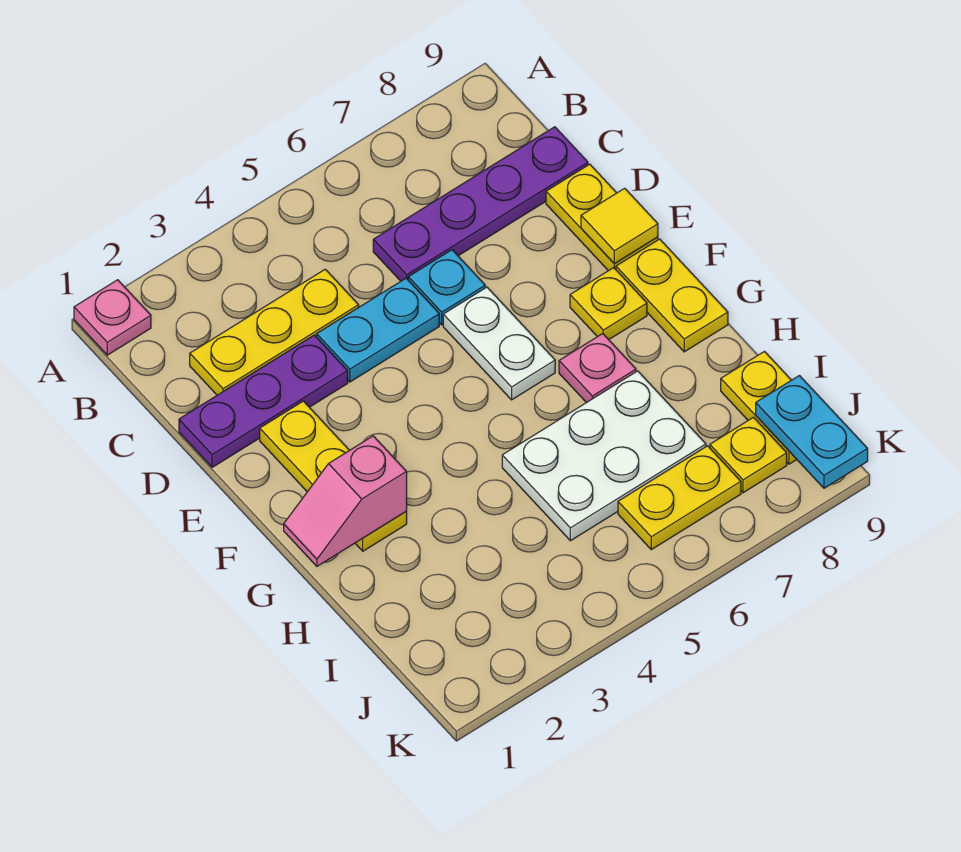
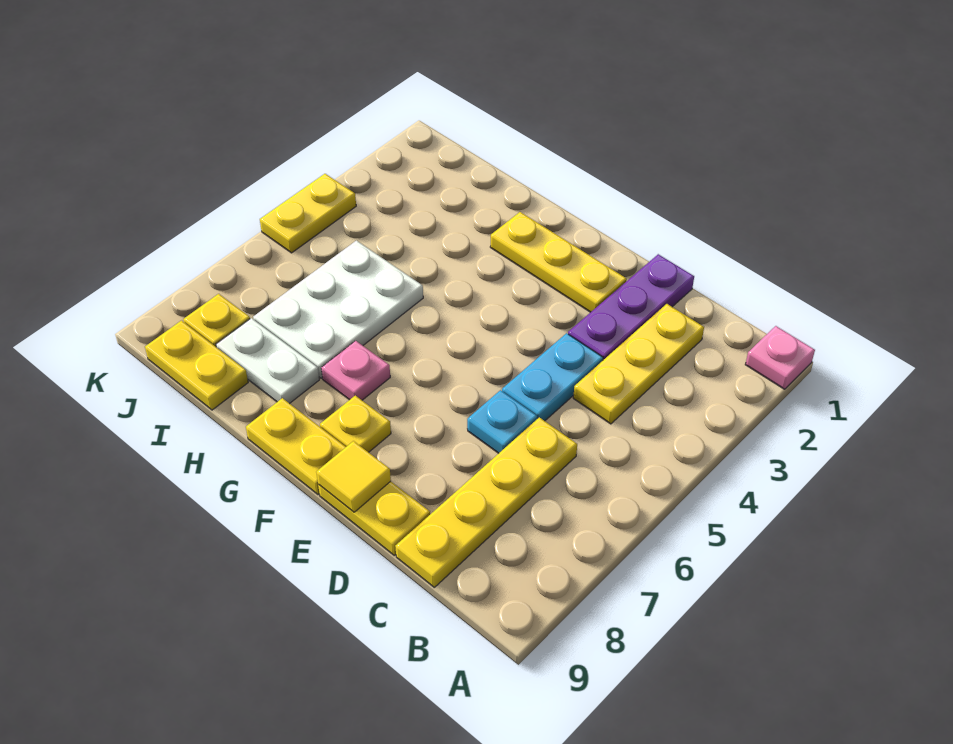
purple plate C6:C9 level 1 -> yellow plate C6:C9 level 1
white plate E6:F6 level 1 -> white plate H8:I8 level 1
pink slope G1:G2 level 2 top 2 -> none
yellow plate J6:J7 level 1 -> yellow plate K4:K5 level 1
cyan plate J9:K9 level 2 -> none

